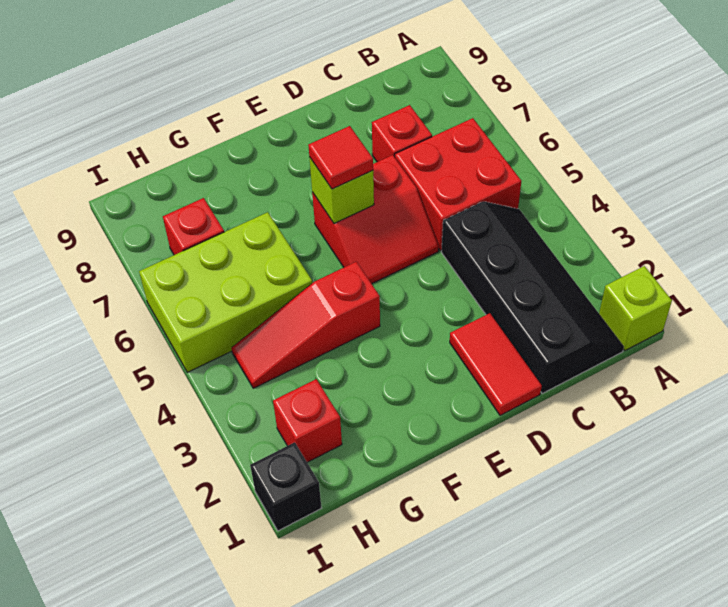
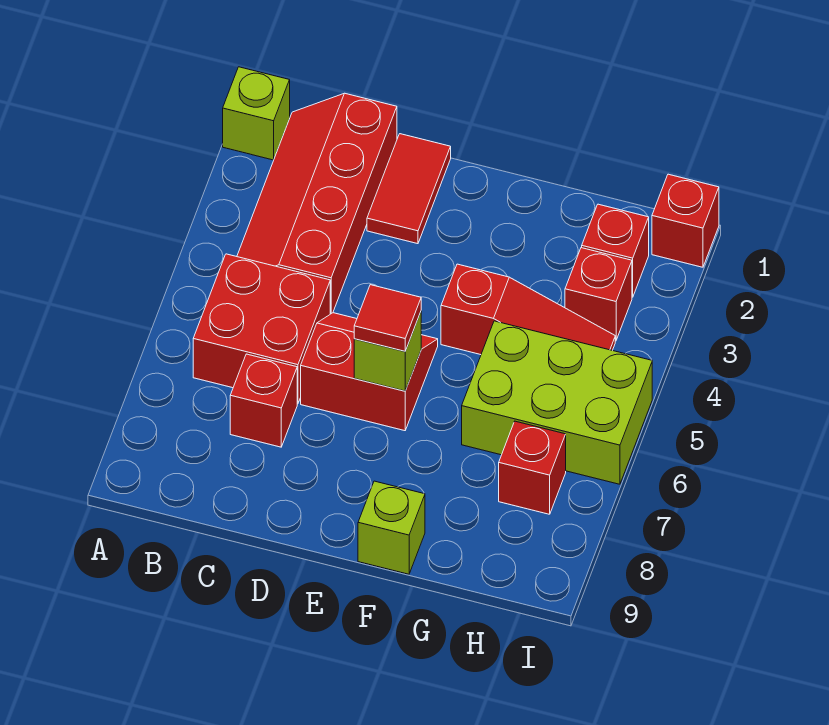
black slope B1:C4 level 1 top C -> red slope B1:C4 level 1 top C
none -> lime brick F9 level 1
none -> red brick H3 level 1
black brick I1 level 1 -> red brick I1 level 1

